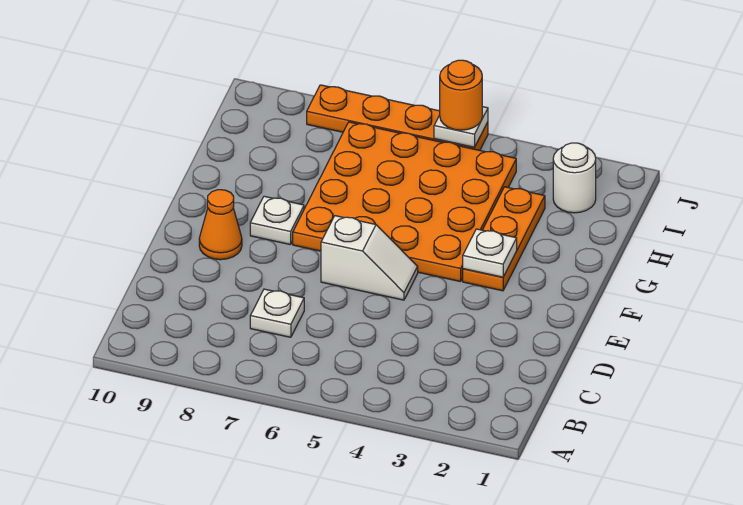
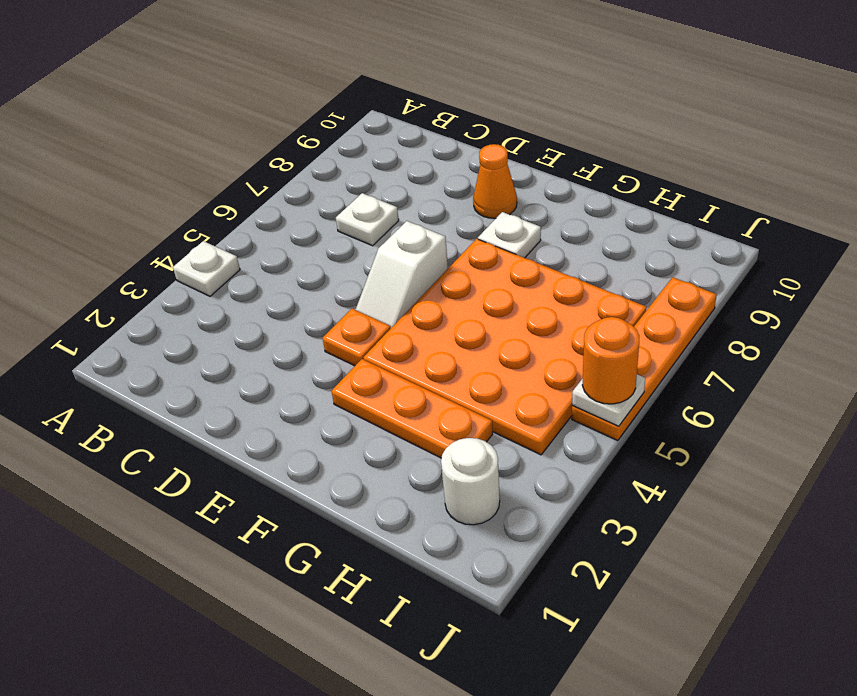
none -> orange plate E4 level 1
white plate F3 level 2 -> white plate A4 level 1

